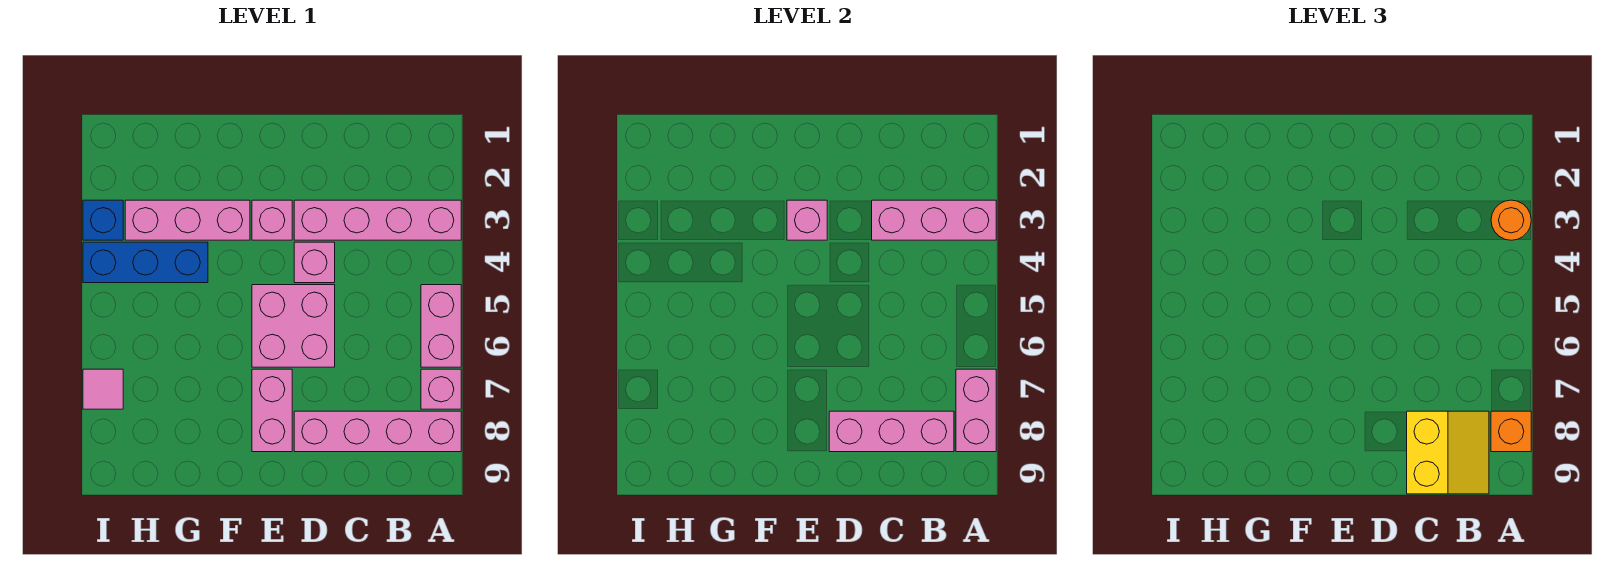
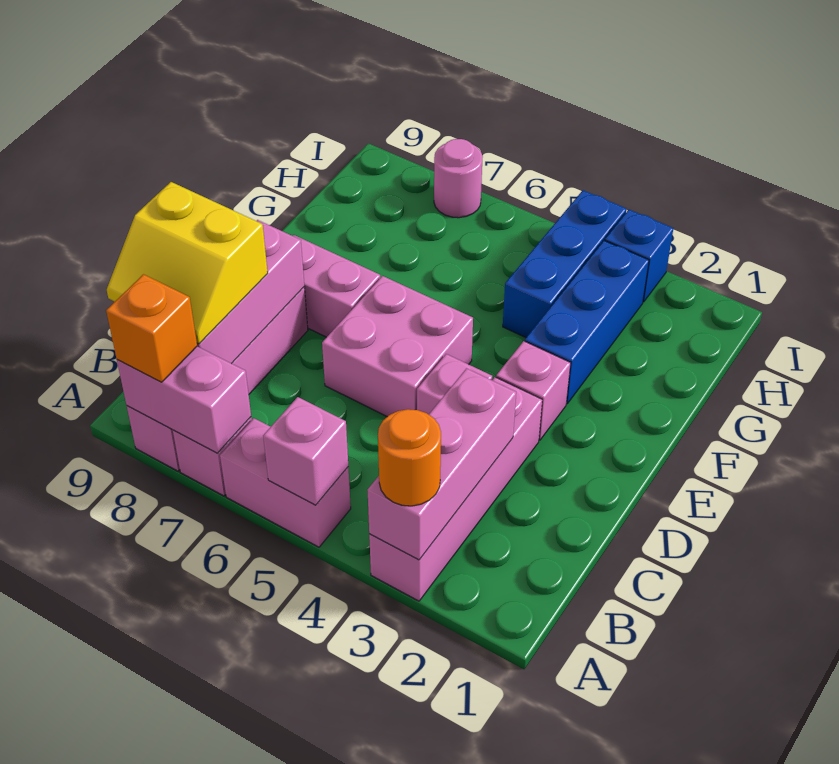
pink brick E3 level 2 -> pink brick A5 level 2
pink brick F3:H3 level 1 -> blue brick F3:H3 level 1
pink tile I7 level 1 -> pink round brick I7 level 1

